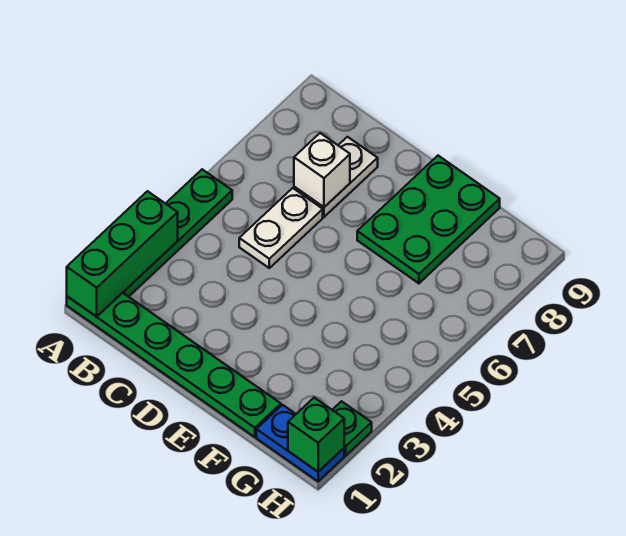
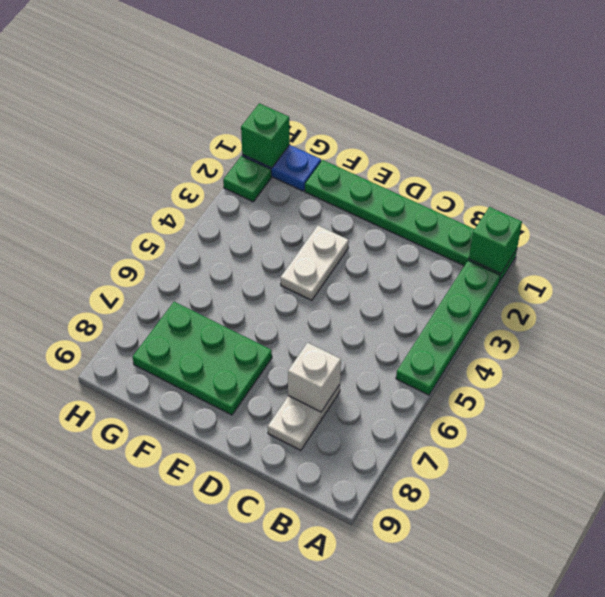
green brick A1:A3 level 2 -> green brick A1 level 2
white plate C5:C6 level 1 -> white plate E3:E4 level 1
green plate E7:F9 level 1 -> green plate E7:G8 level 1

